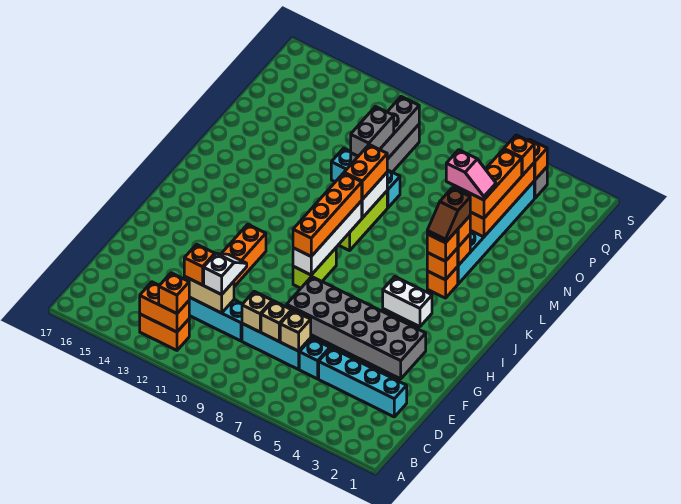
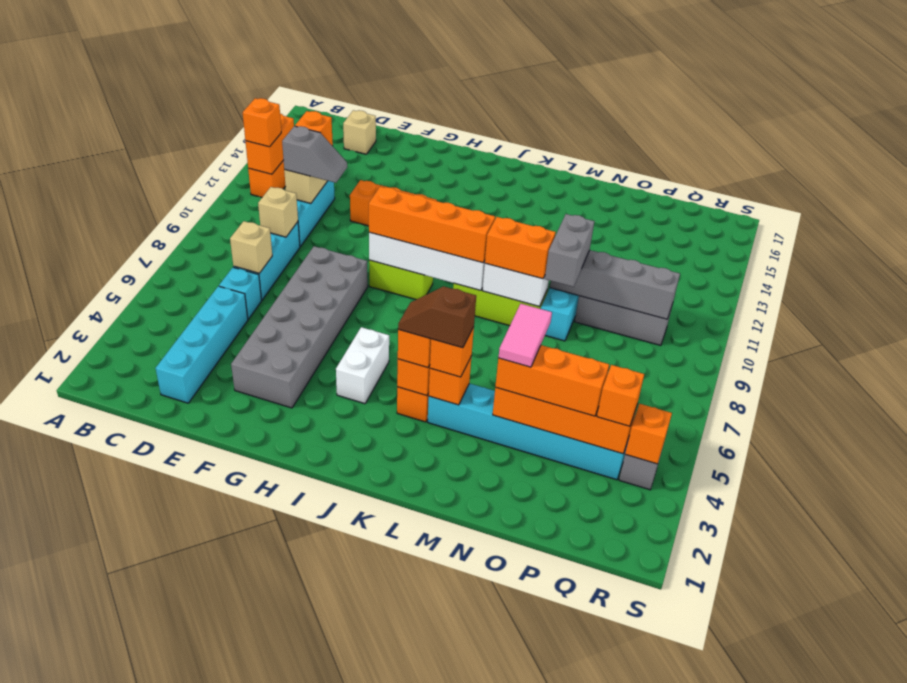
tan brick D8 level 2 -> tan brick D16 level 1
white slope D11:E11 level 3 top D -> grey slope D11:E11 level 3 top D
pink slope N4:N5 level 4 top 5 -> pink tile N4:N5 level 4
grey brick N10:O10 level 3 -> grey brick N9:N10 level 3

